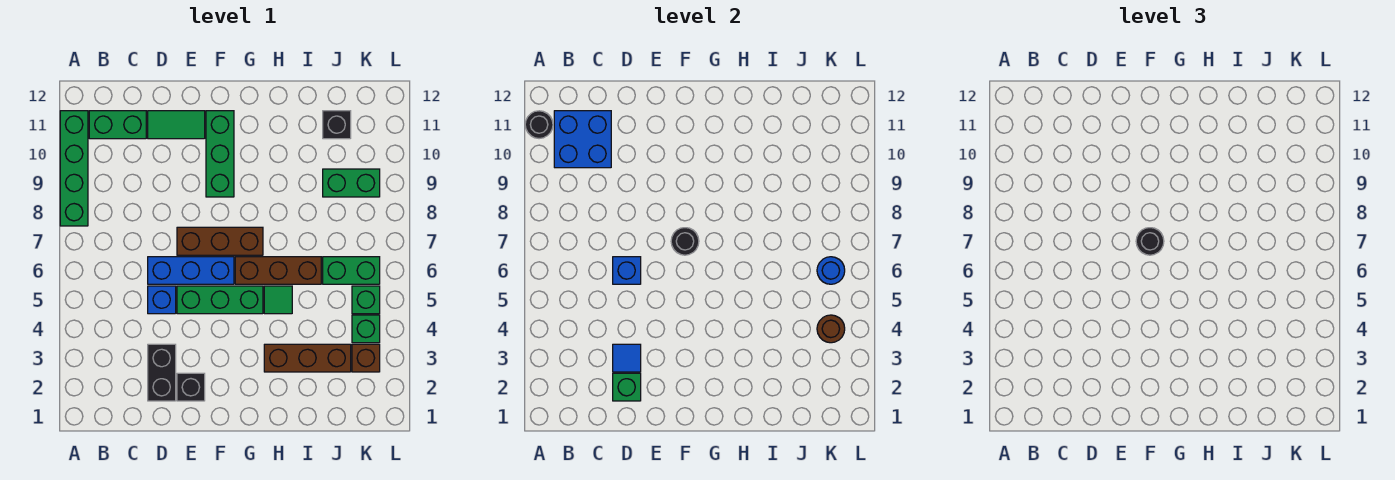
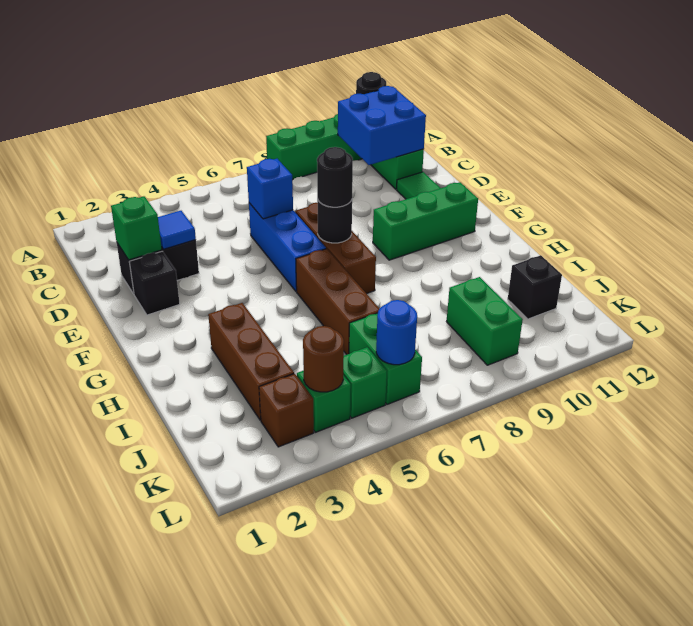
blue brick D5 level 1 -> none
green brick E5:G5 level 1 -> none
green tile H5 level 1 -> none

